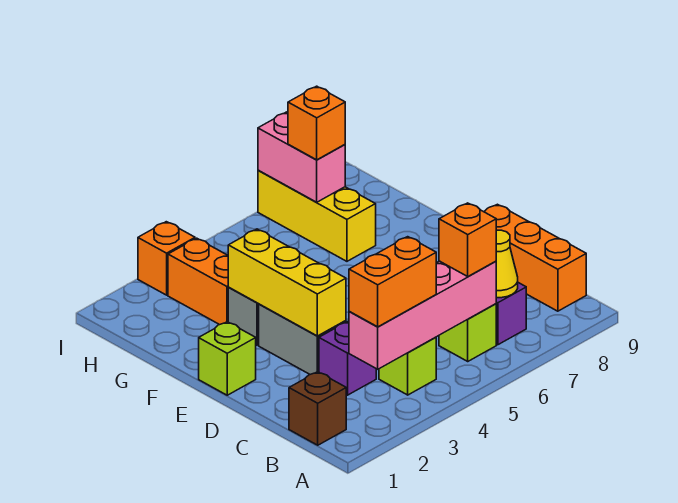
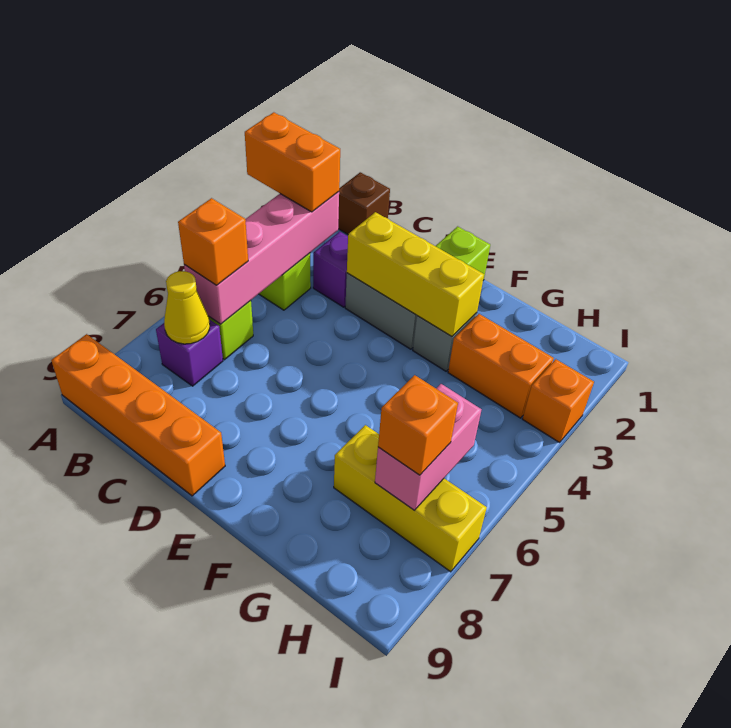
orange brick B3:B4 level 3 -> orange brick A3:B3 level 3
orange brick B9:D9 level 1 -> orange brick A9:D9 level 1
pink brick H7:I7 level 2 -> pink brick H6:H7 level 2

